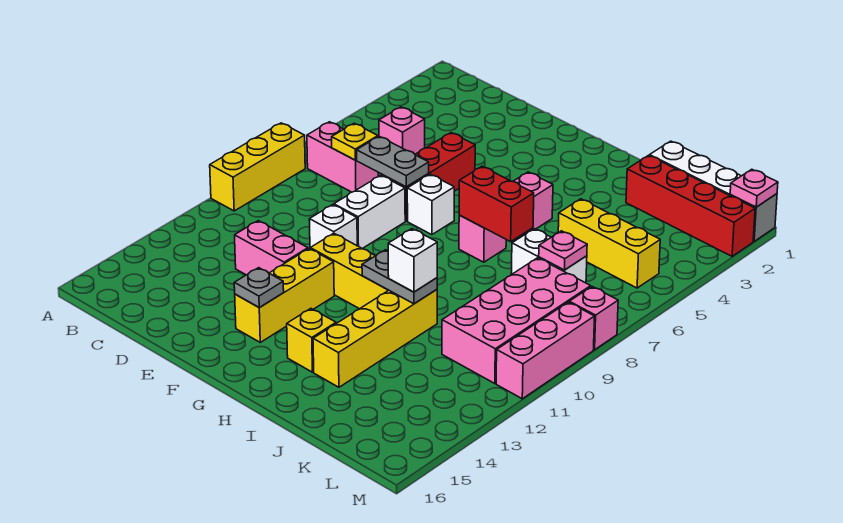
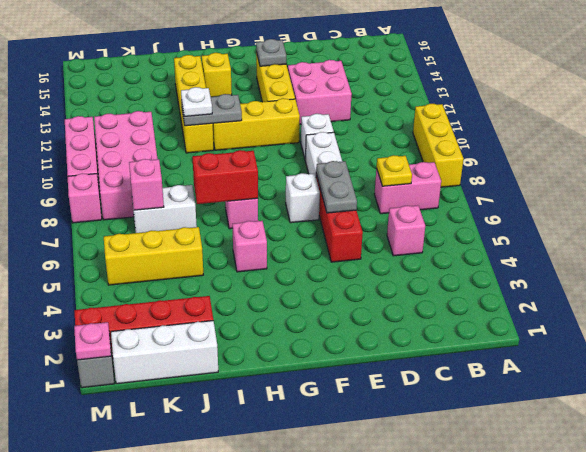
grey plate D7:E7 level 2 -> grey plate E6:E7 level 2
pink brick D12:E12 level 1 -> pink brick D12:E13 level 1
white brick I11 level 3 -> white plate I11 level 3
pink plate K7 level 2 -> pink brick K7 level 2

